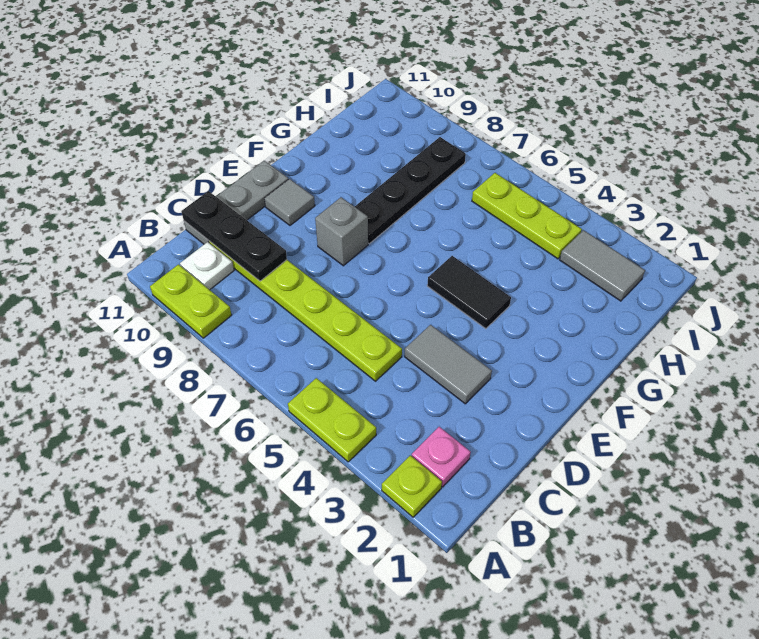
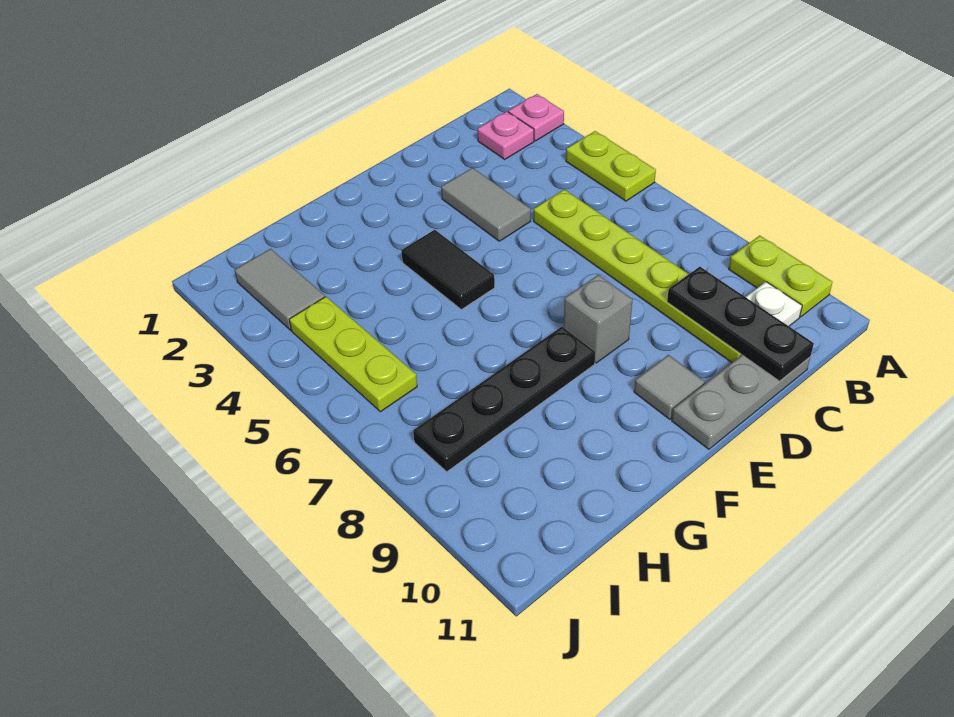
lime plate A2 level 1 -> pink plate A2 level 1

